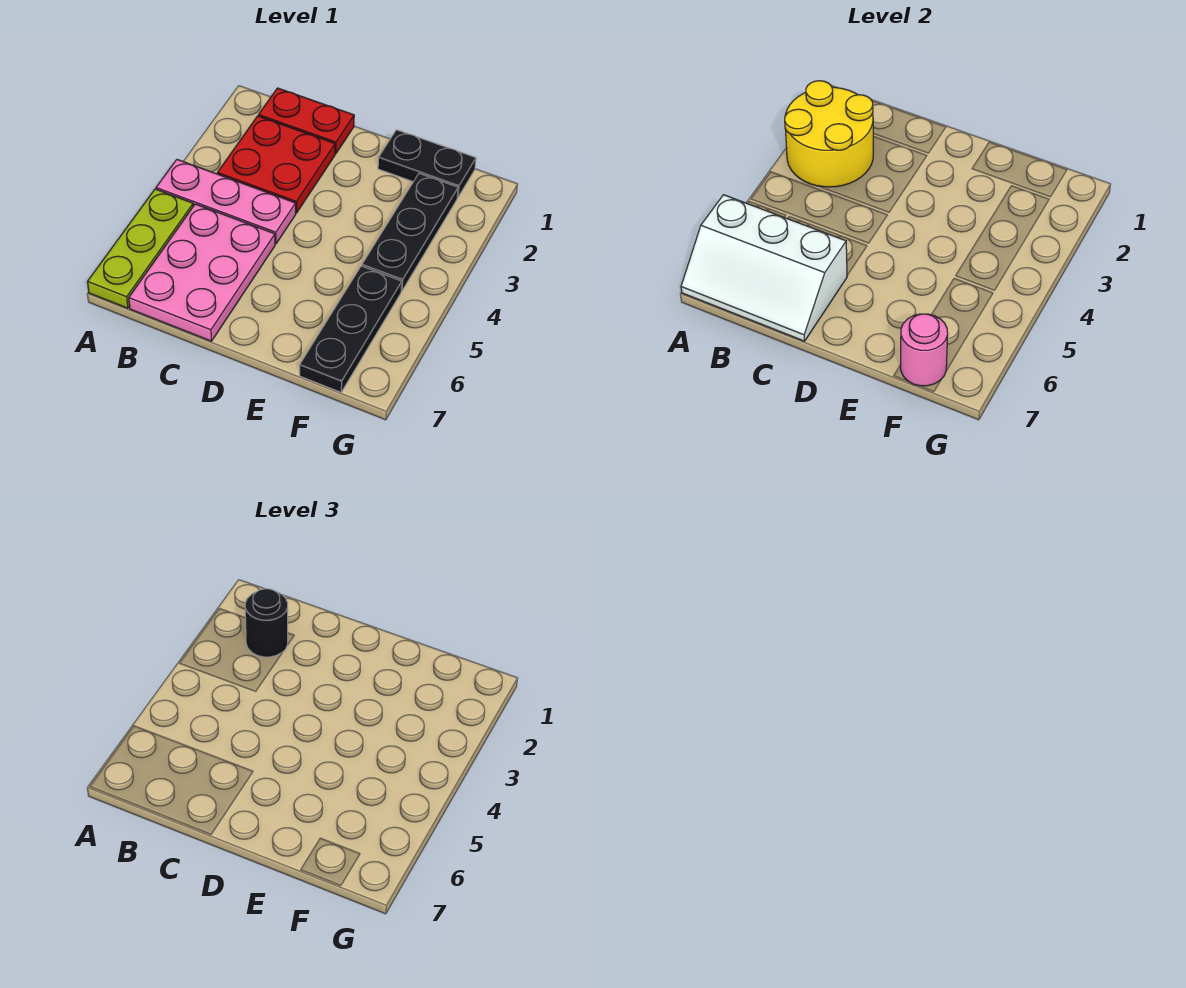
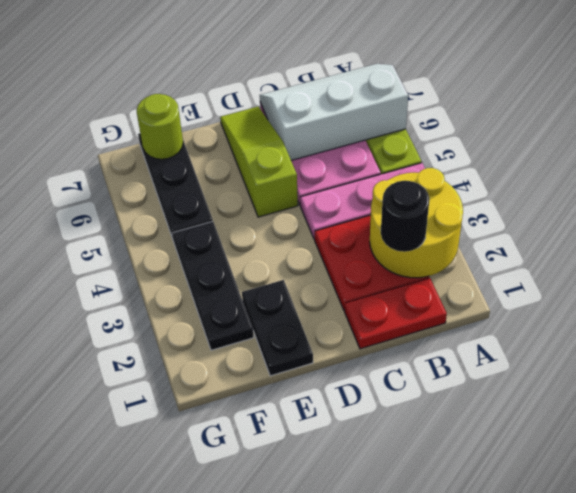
none -> lime slope D5:D7 level 1 top 5
black plate E1:F1 level 1 -> black plate E1:E2 level 1
pink round brick F7 level 2 -> lime round brick F7 level 2

